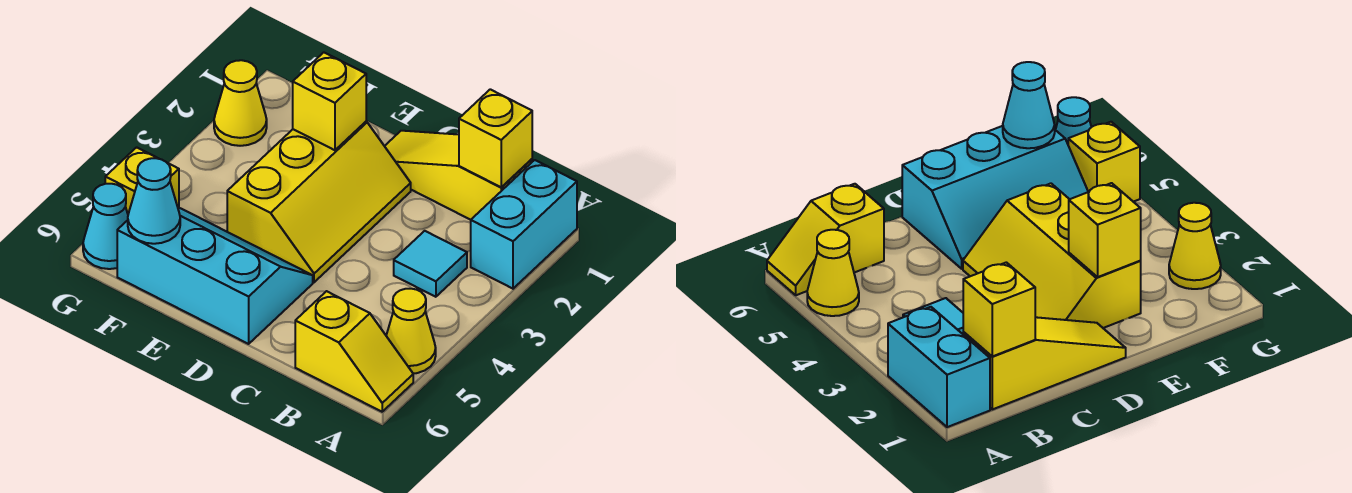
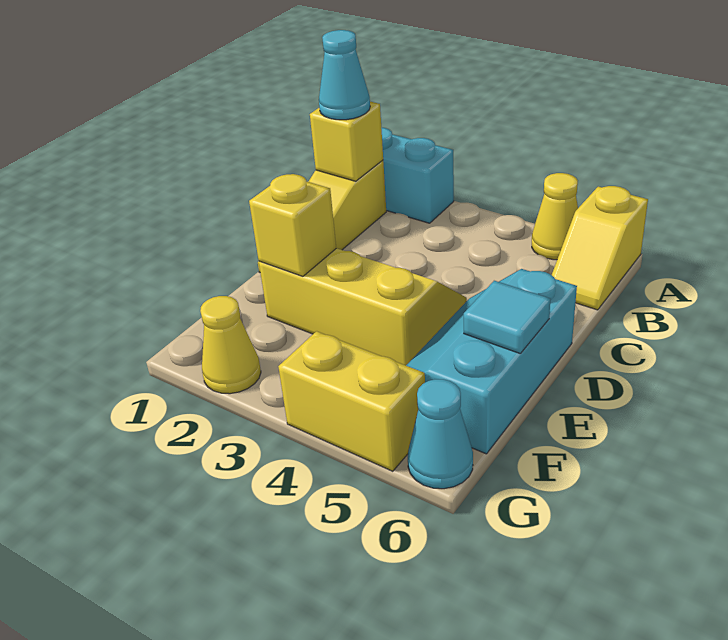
yellow slope A6:B6 level 1 top B -> yellow slope A6:B6 level 1 top A
cyan tile B3 level 1 -> cyan tile E6 level 2
cyan cone F6 level 2 -> cyan cone B1 level 3
yellow brick G5 level 1 -> yellow brick G4:G5 level 1

